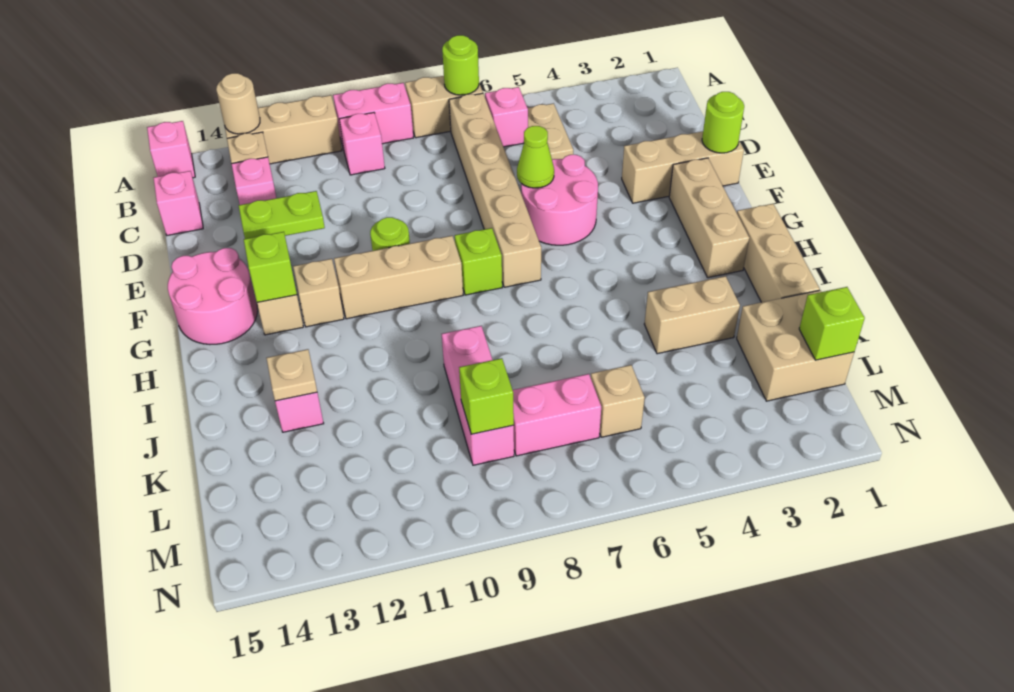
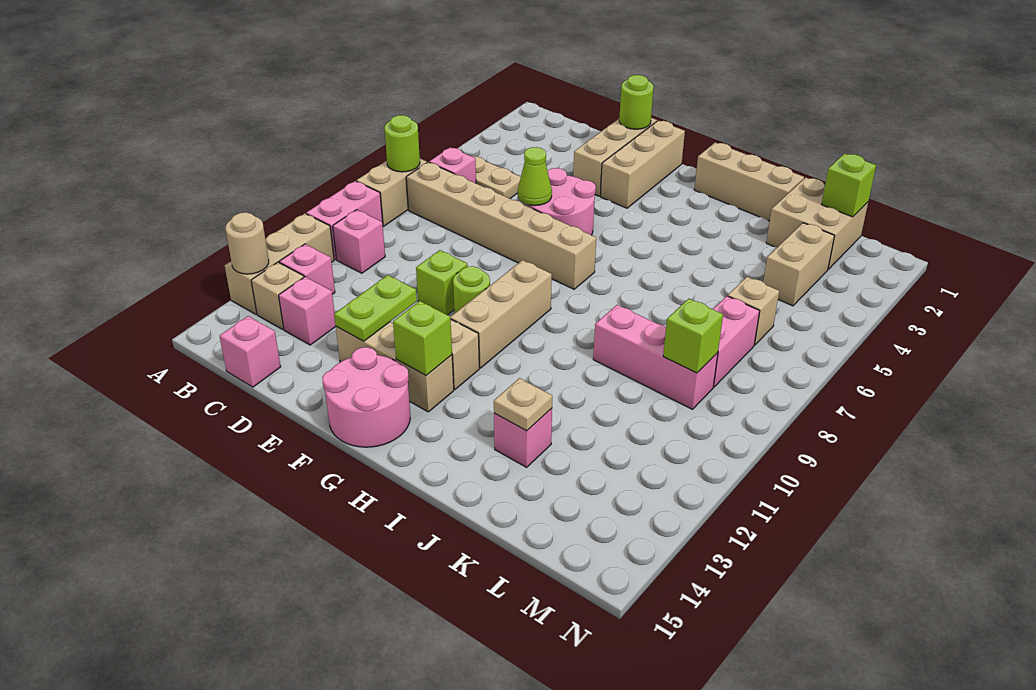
pink brick A15 level 1 -> pink brick B12 level 1
tan brick F2:H2 level 1 -> tan brick F1:F3 level 1
lime brick G8 level 1 -> lime brick E10 level 1
tan brick J3:J4 level 1 -> tan brick L3:L4 level 1

